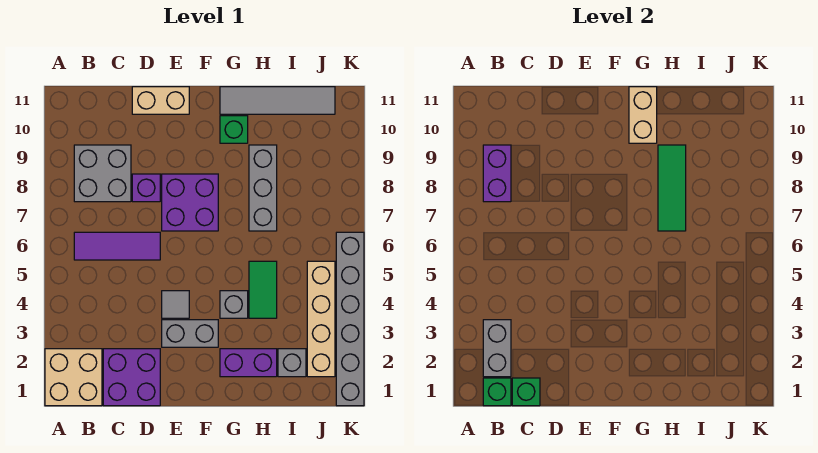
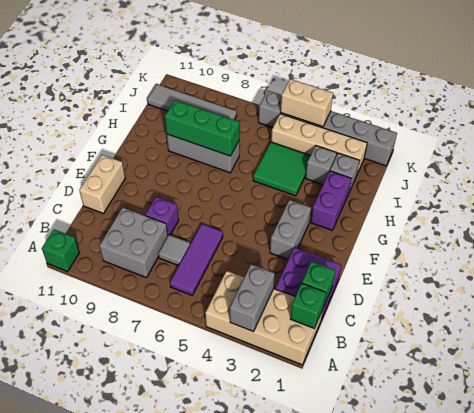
tan brick A1:B2 level 1 -> tan brick A1:B4 level 1
grey brick B2:B3 level 2 -> grey brick A3:B3 level 2
purple brick B8:B9 level 2 -> none
grey tile E4 level 1 -> grey tile C7 level 1
purple brick E7:F8 level 1 -> none
grey brick G4 level 1 -> grey brick I3 level 1
green brick G10 level 1 -> green brick A11 level 1
tan brick G10:G11 level 2 -> tan brick K4:K5 level 2
grey tile G11:J11 level 1 -> grey tile J8:J11 level 1
green tile H4:H5 level 1 -> green tile H4:I5 level 1
green tile H7:H9 level 2 -> green brick H7:H9 level 2

